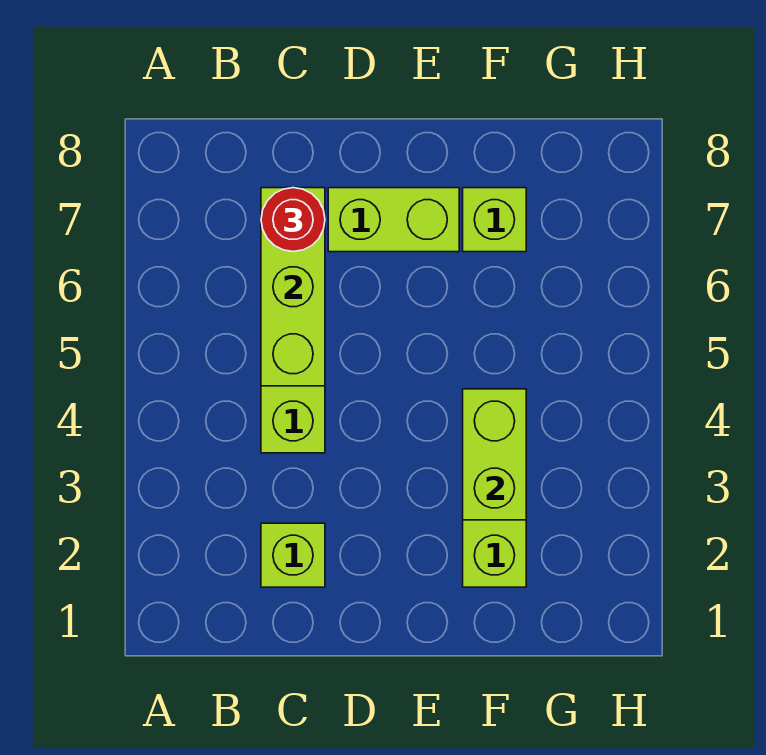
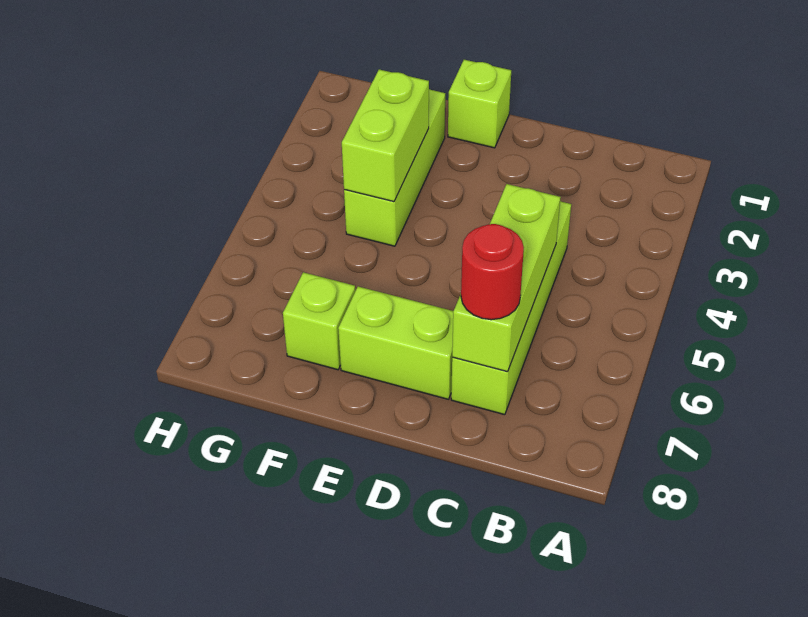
lime brick C2 level 1 -> lime brick E1 level 1

